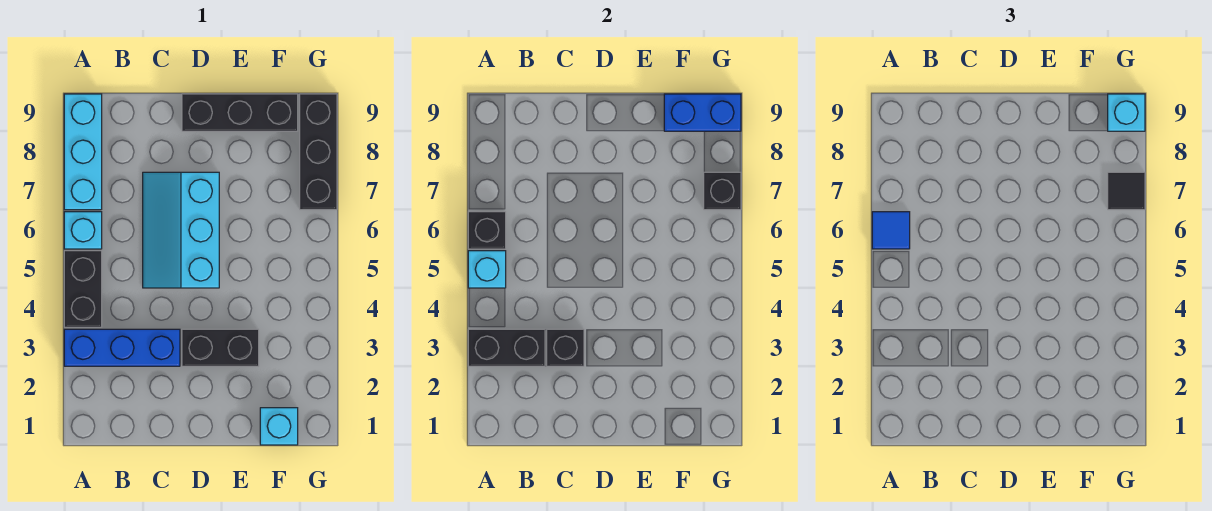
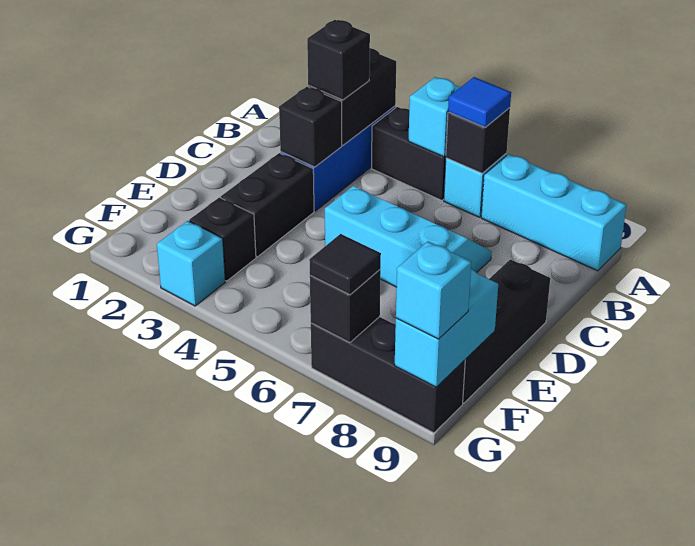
none -> black brick B3 level 3
cyan brick F1 level 1 -> cyan brick G3 level 1
none -> black brick F3 level 1
blue brick F9:G9 level 2 -> cyan brick F9:G9 level 2

